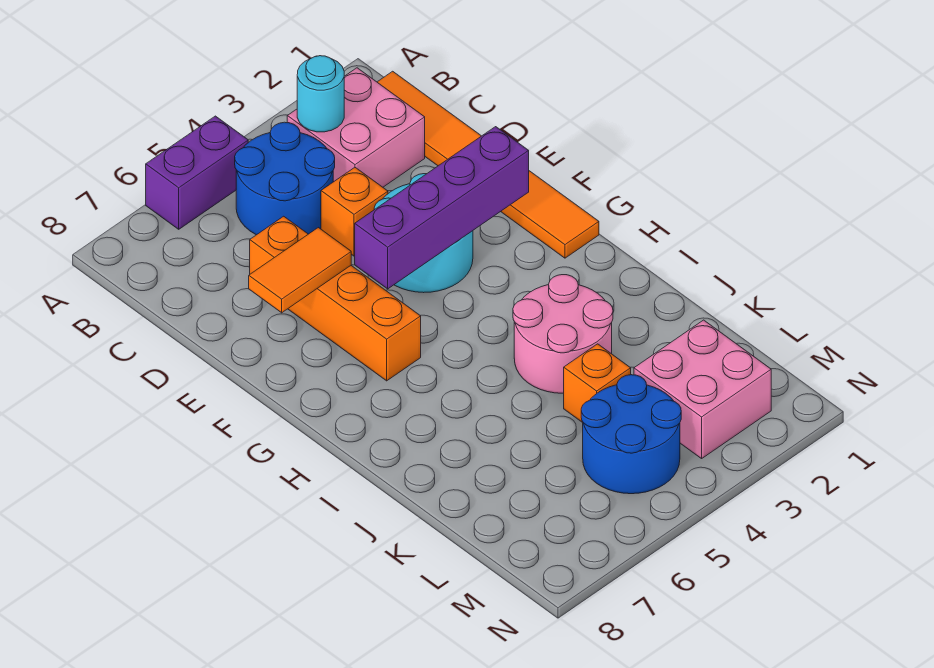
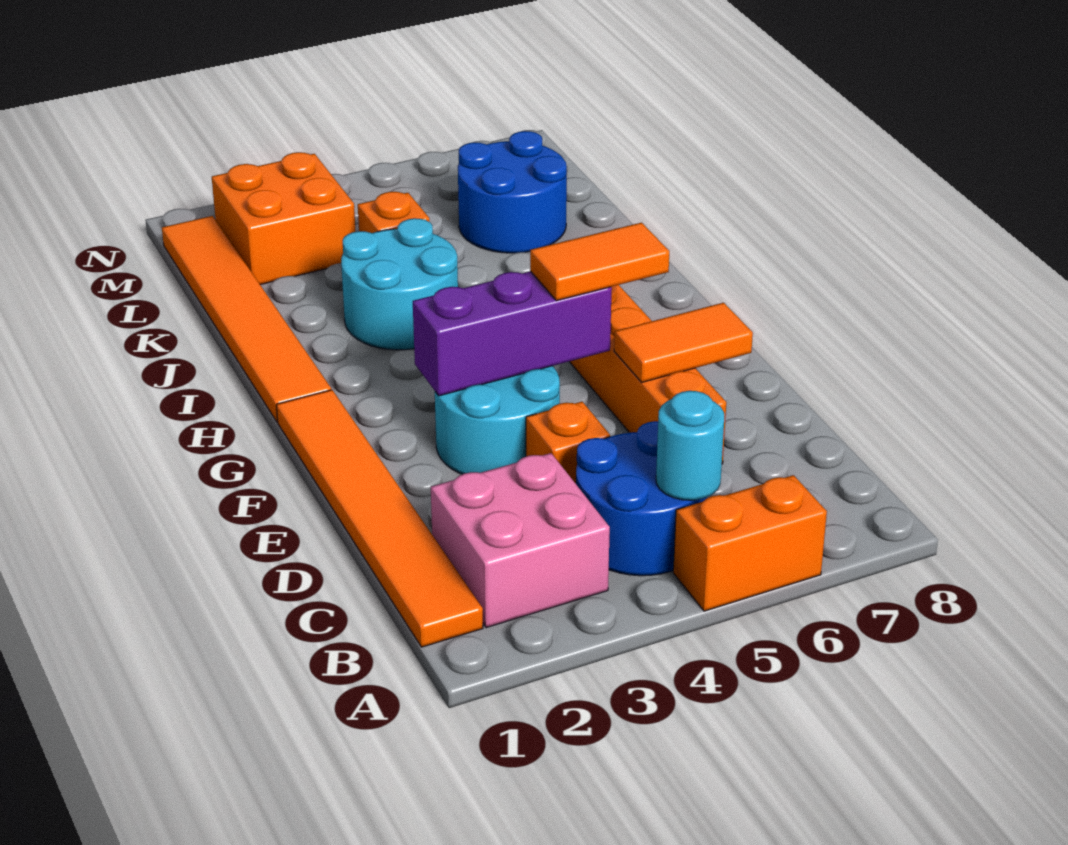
purple brick A5:A6 level 1 -> orange brick A5:A6 level 1
cyan round brick B3 level 2 -> cyan round brick B5 level 2
purple brick F2:F5 level 2 -> purple brick F3:F5 level 2
none -> orange tile F5:F6 level 3
none -> orange tile H1:M1 level 1
pink round brick I3:J4 level 1 -> cyan round brick I3:J4 level 1
pink brick L2:M3 level 1 -> orange brick L2:M3 level 1
blue round brick L4:M5 level 1 -> blue round brick K6:L7 level 1

